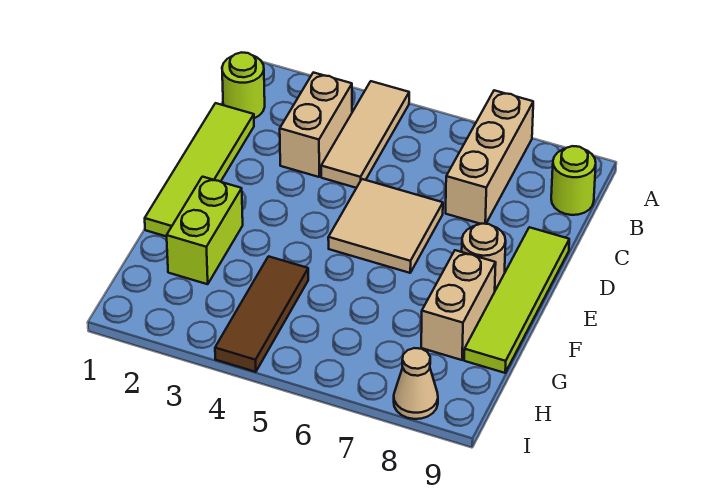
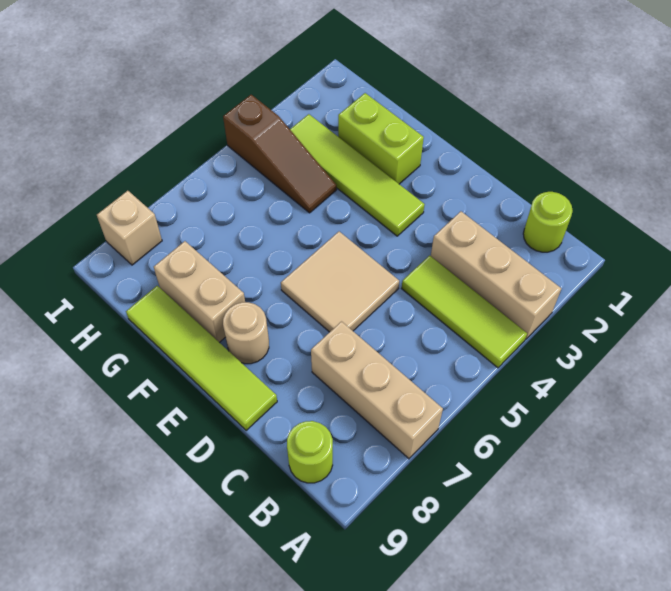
tan tile A4:C4 level 1 -> lime tile A4:C4 level 1
tan brick B3:C3 level 1 -> tan brick A3:C3 level 1
lime tile C1:F1 level 1 -> lime tile E3:H3 level 1
brown tile G4:I4 level 1 -> brown slope G4:I4 level 1 top I
tan cone I8 level 1 -> tan brick I8 level 1

